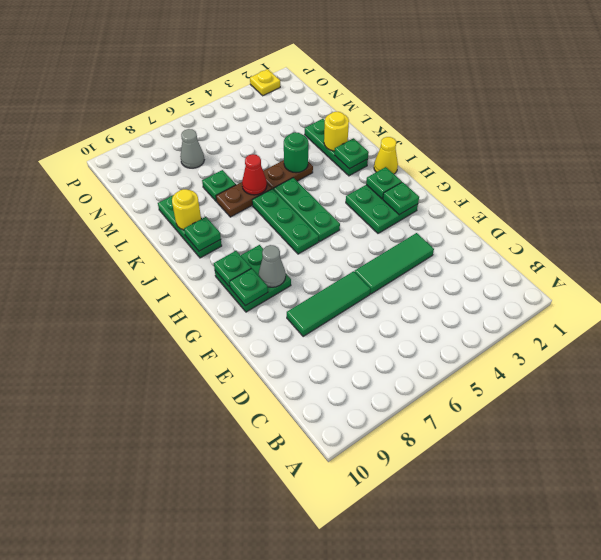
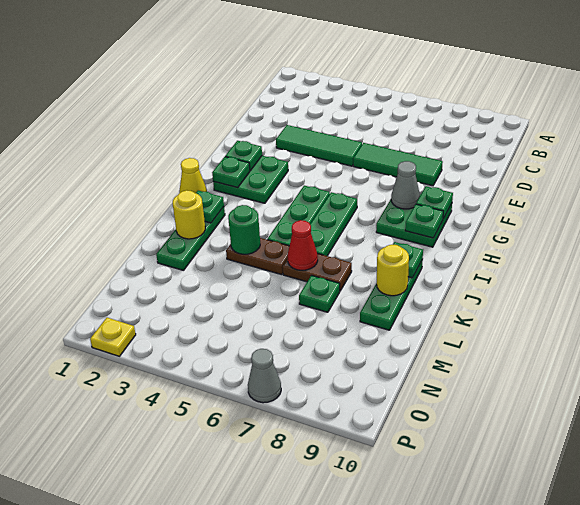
grey cone N7 level 1 -> grey cone P7 level 1

